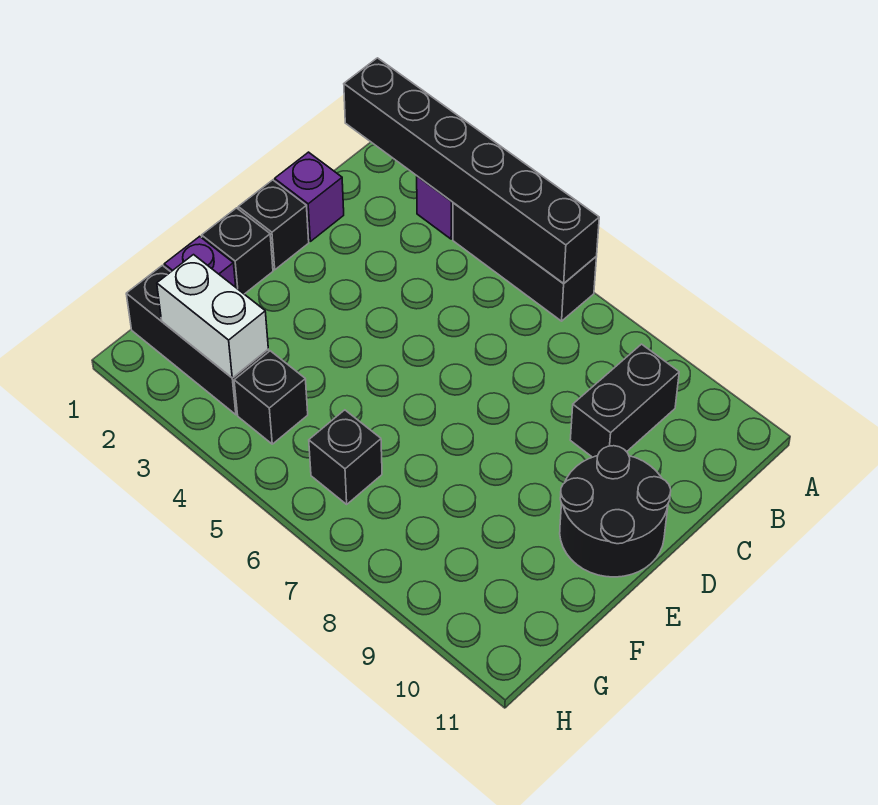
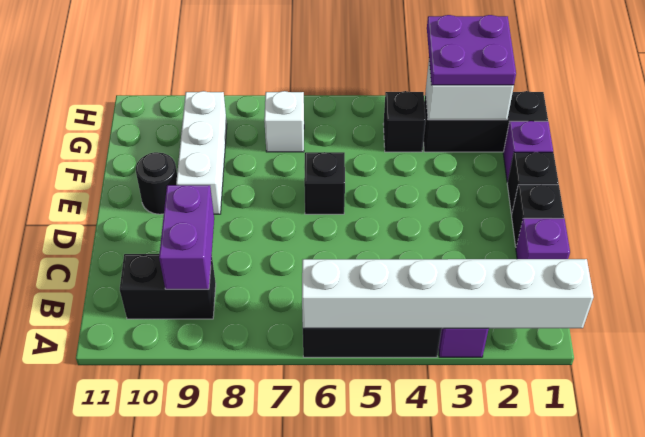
black brick A1:A6 level 2 -> white brick A1:A6 level 2
black brick B9:C9 level 1 -> black brick B9:B10 level 1
none -> purple brick B9:C9 level 2
black round brick D10:E11 level 1 -> black round brick E10 level 1
none -> white brick E9:G9 level 1
none -> purple plate G2:H3 level 3
black brick G6 level 1 -> black brick E6 level 1
none -> white brick G7 level 1

